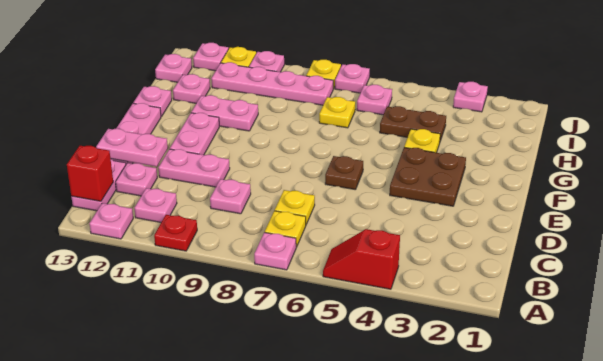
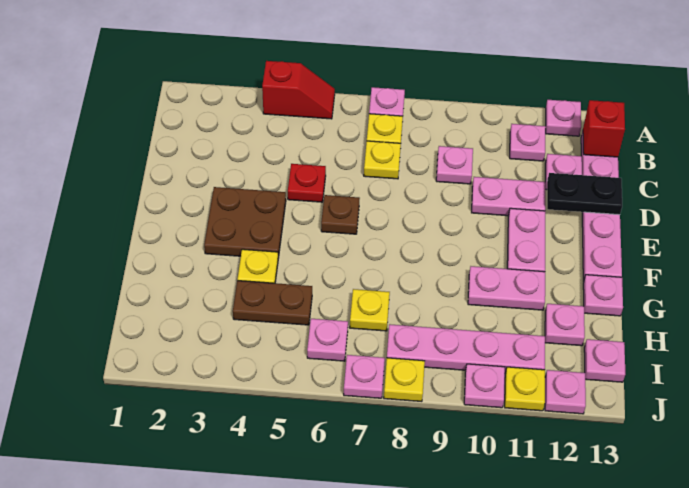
red plate A10 level 1 -> red plate D5 level 1
pink plate D12:D13 level 2 -> black plate D12:D13 level 2
pink plate J3 level 1 -> none

